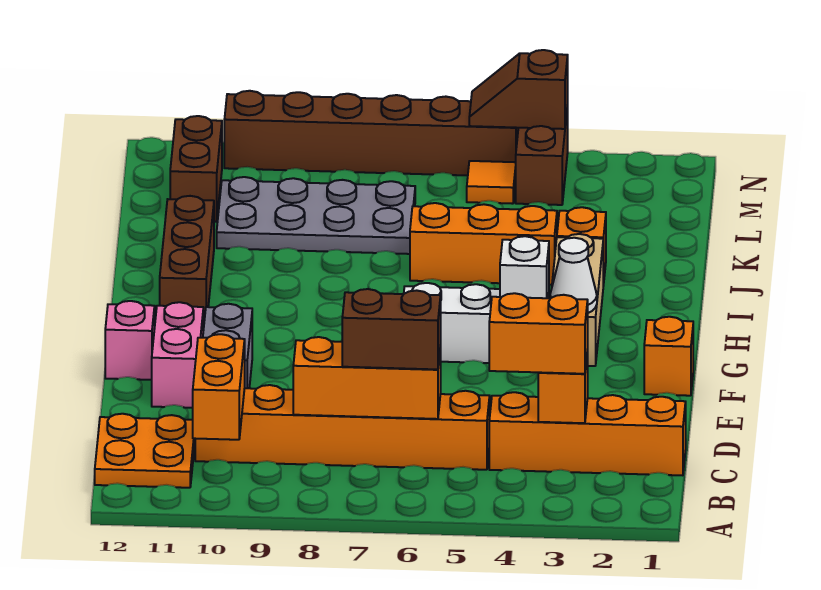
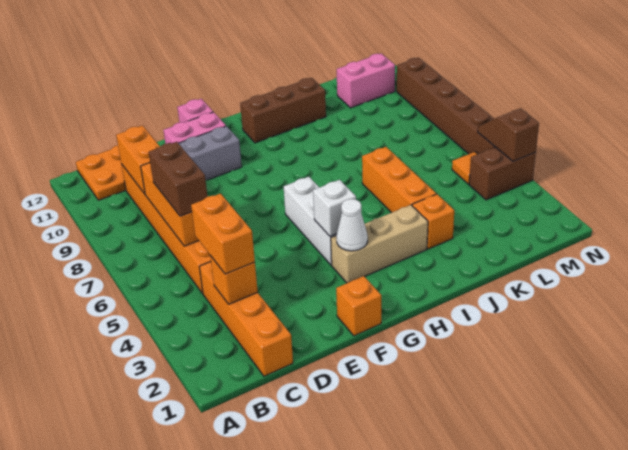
orange brick B10:C10 level 2 -> orange brick C9:C10 level 2
grey plate K7:L10 level 1 -> none
brown brick L11:M11 level 1 -> pink brick L11:M11 level 1

